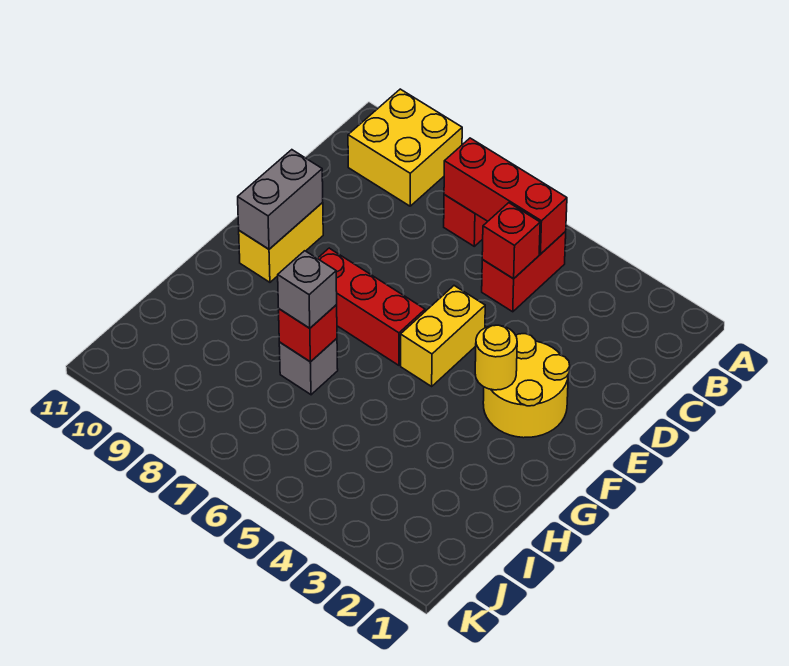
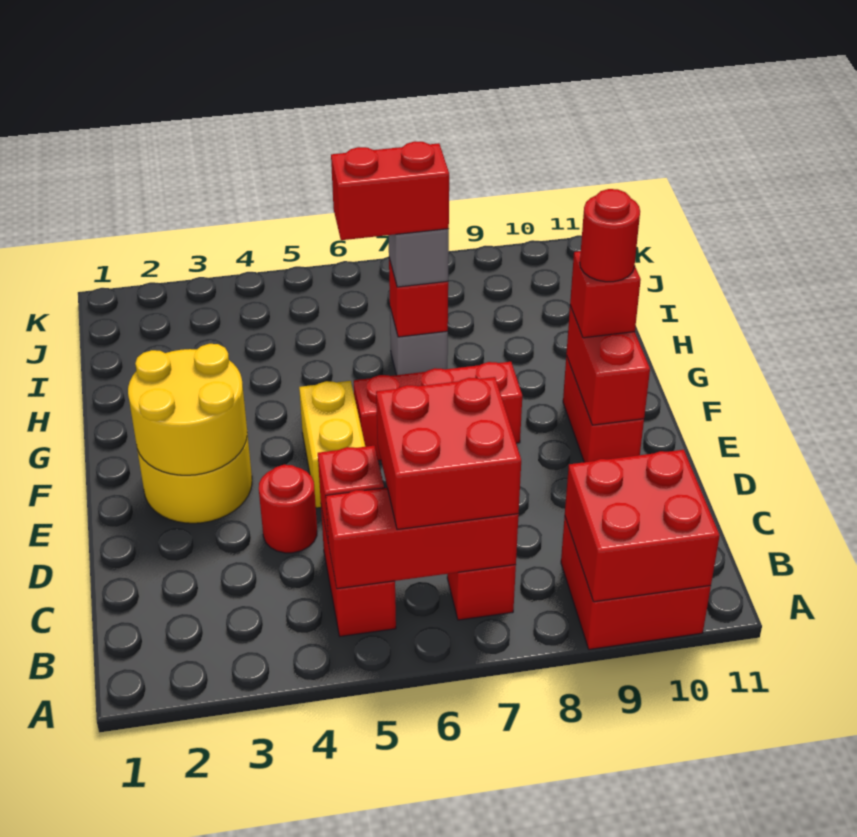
yellow brick A9:B10 level 1 -> red brick A9:B10 level 1
none -> red brick A9:B10 level 2
none -> red brick B6:C7 level 3
none -> red round brick D4 level 1
yellow brick E10:F10 level 1 -> red brick E10:F10 level 1
grey brick E10:F10 level 2 -> red brick E10:F10 level 2
yellow round brick F3 level 2 -> yellow round brick E2:F3 level 2
none -> red brick F10 level 3
none -> red round brick F10 level 4
none -> red brick H6:H7 level 4

